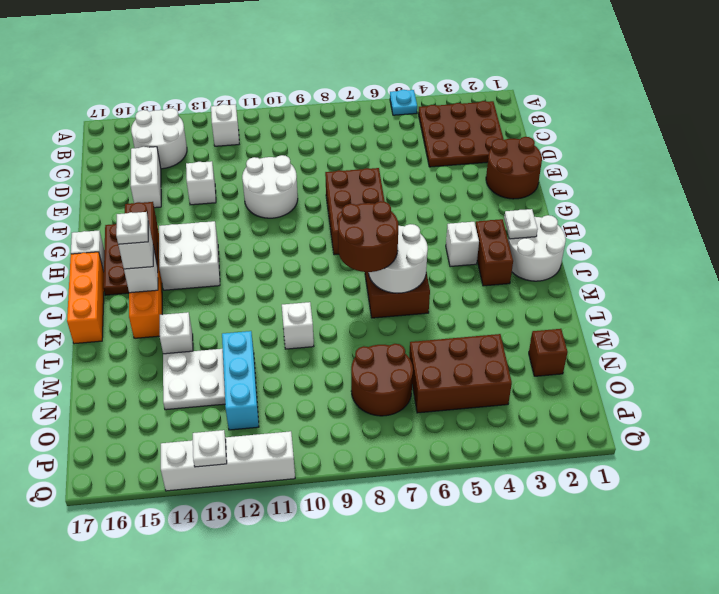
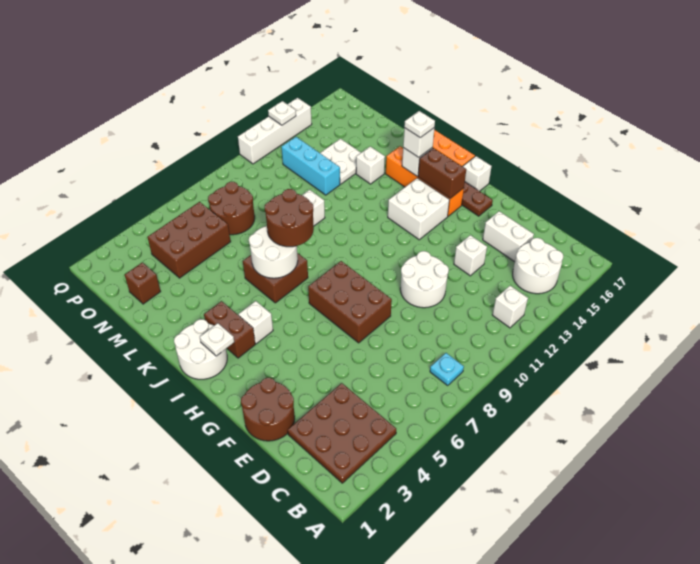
cyan plate A5 level 1 -> cyan plate B8 level 1

